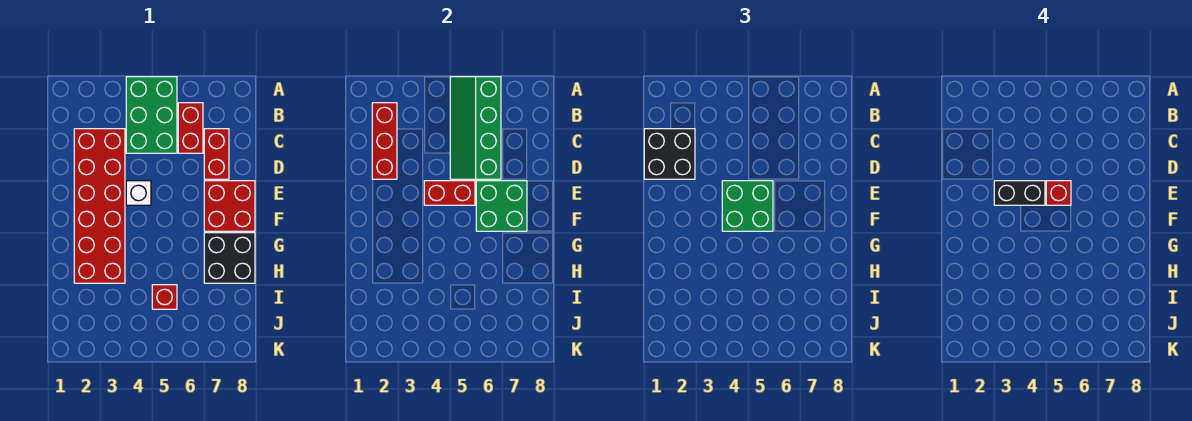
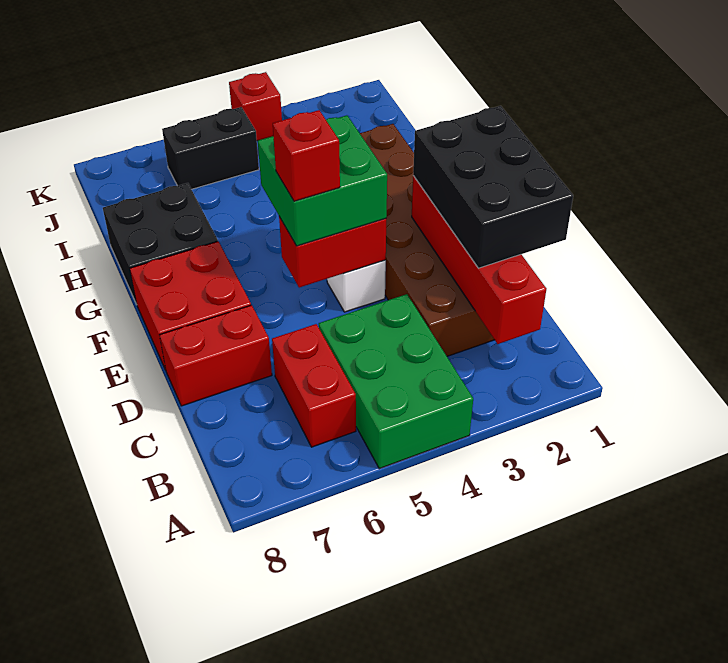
green slope A5:D6 level 2 top 6 -> none
red brick B2:D2 level 2 -> red brick B2:E2 level 2
black brick C1:D2 level 3 -> black brick C1:E2 level 3
red brick C2:H3 level 1 -> brown brick C2:H3 level 1
red brick C7:D7 level 1 -> red brick D7:D8 level 1
black brick E3:E4 level 4 -> black brick J5:J6 level 1
green brick E6:F7 level 2 -> none
red brick I5 level 1 -> red brick K4 level 1

